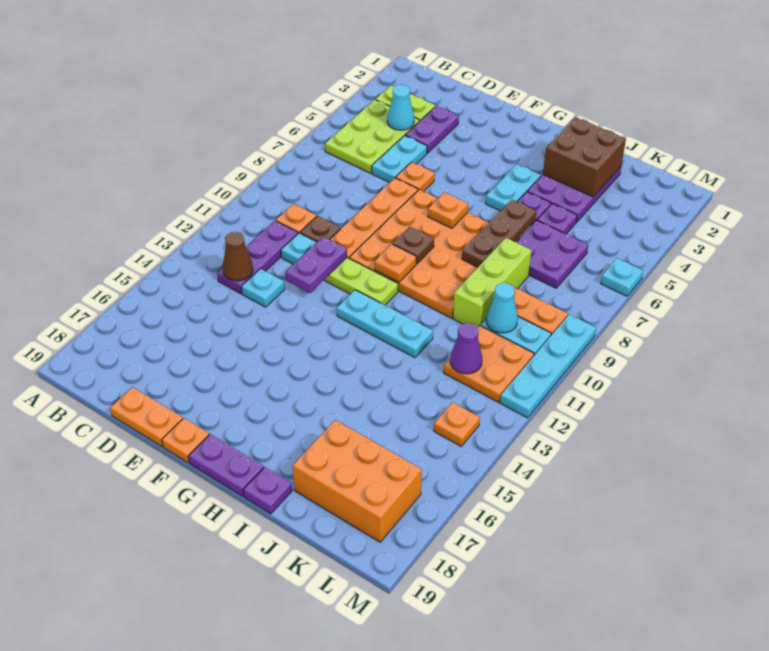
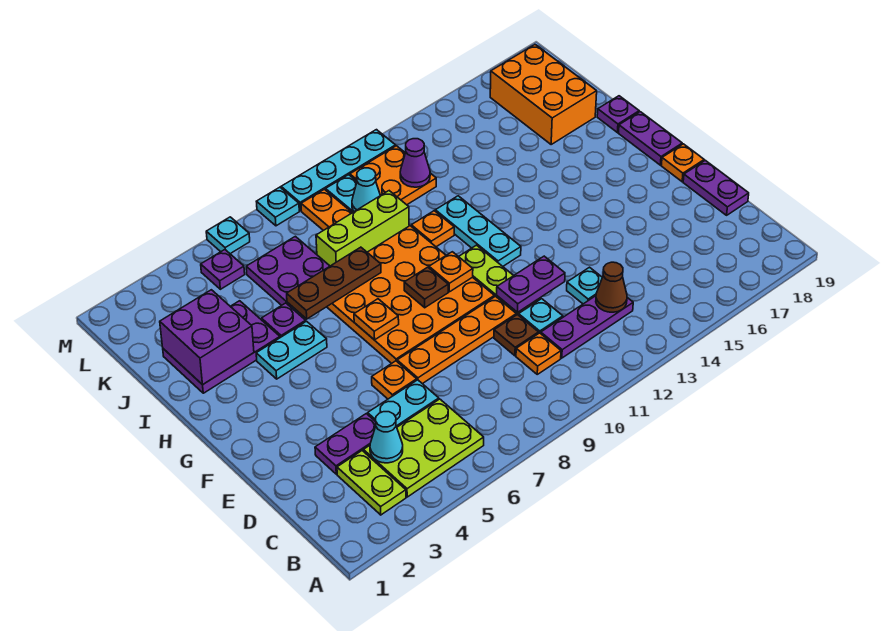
orange plate D19:E19 level 1 -> purple plate D19:E19 level 1
brown brick I2:J3 level 2 -> purple brick I2:J3 level 2
purple plate J5 level 1 -> purple plate L5 level 1
orange plate L14 level 1 -> orange plate I11 level 1
none -> cyan plate M8 level 1

